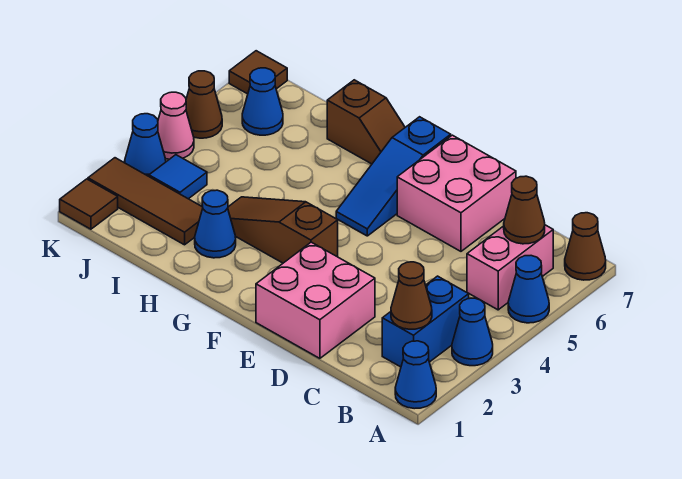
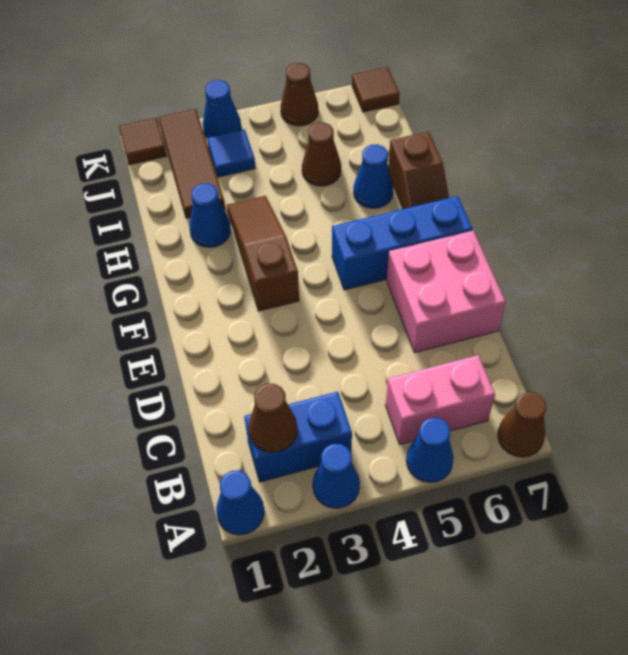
brown cone B6 level 2 -> brown cone I5 level 1
pink brick D1:E2 level 1 -> none
blue slope F5:F7 level 1 top 7 -> blue brick F5:F7 level 1
blue cone J6 level 1 -> blue cone H6 level 1
pink cone K4 level 1 -> none

